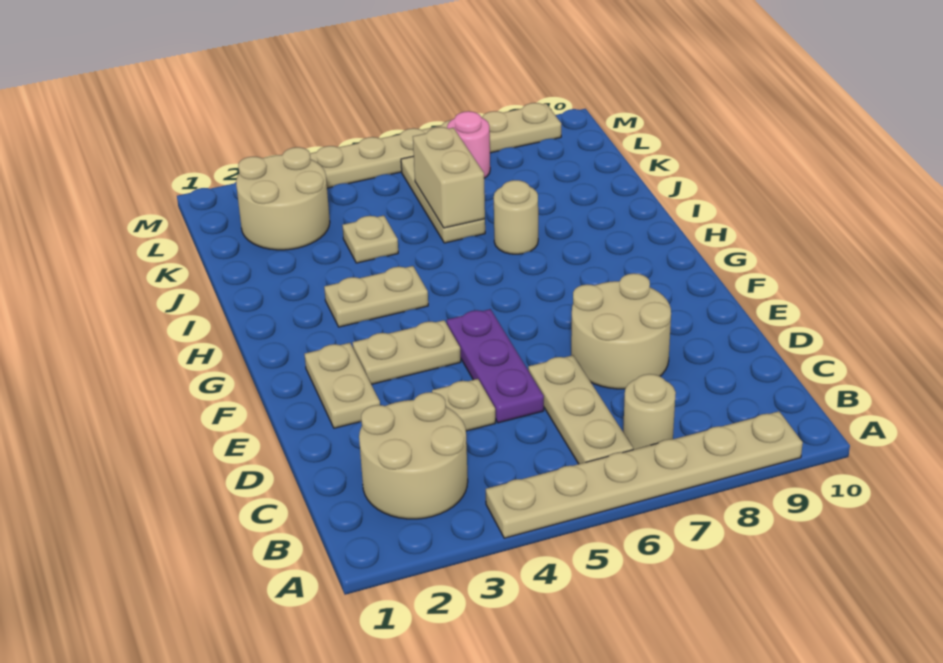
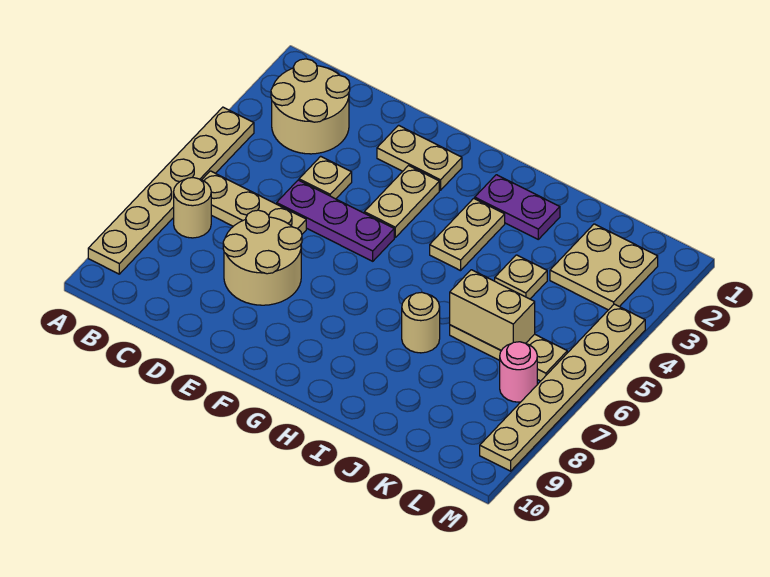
none -> purple plate H2:I2 level 1
tan round brick K2:L3 level 1 -> tan plate K2:L3 level 1

